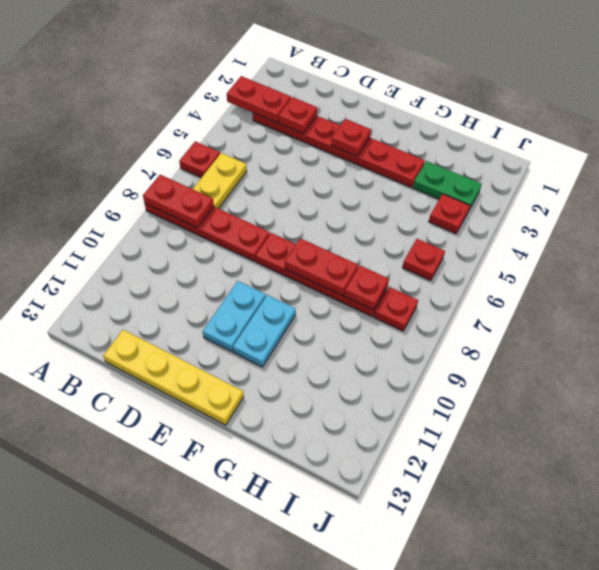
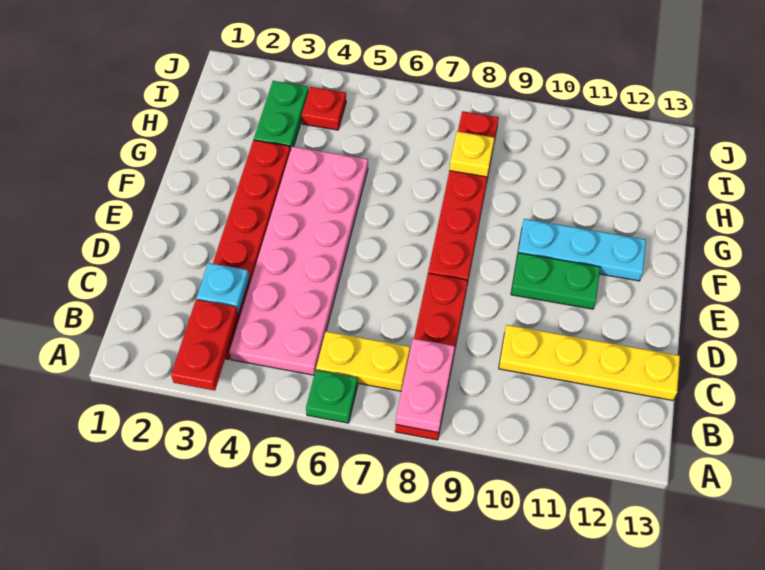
red plate A6 level 1 -> green plate A6 level 1
red plate A8:B8 level 2 -> pink plate A8:B8 level 2
none -> pink plate B4:G5 level 1
red plate C3 level 2 -> cyan plate C3 level 2
yellow plate C13:F13 level 1 -> yellow plate C10:C13 level 1
red plate E3 level 2 -> none
cyan plate E10:E11 level 1 -> green plate E10:E11 level 1
red plate F8:G8 level 2 -> none
cyan plate F10:F11 level 1 -> cyan plate F10:F12 level 1
red plate H8 level 2 -> yellow plate H8 level 2
red plate I6 level 1 -> none

